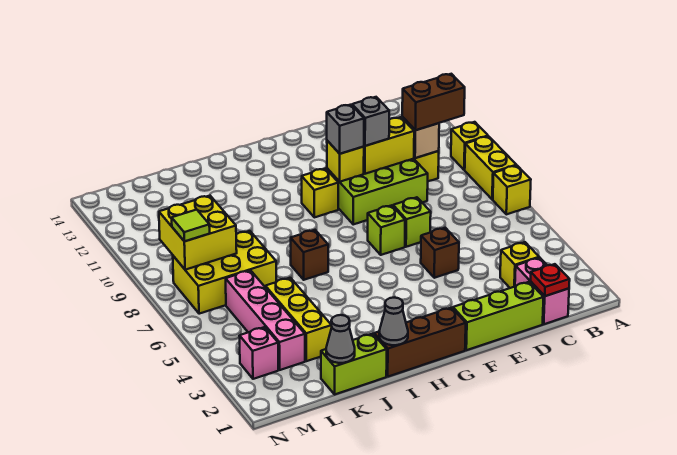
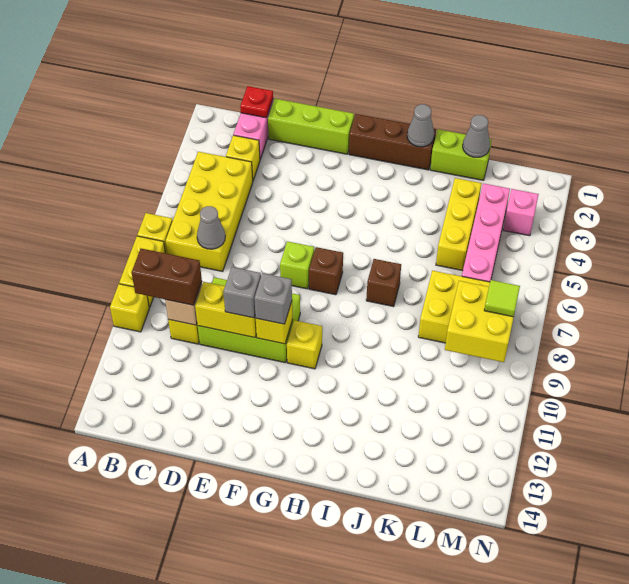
none -> yellow brick B4:C7 level 1
none -> grey cone C7 level 2
brown brick E5 level 1 -> brown brick G7 level 1
lime brick E7 level 1 -> none

